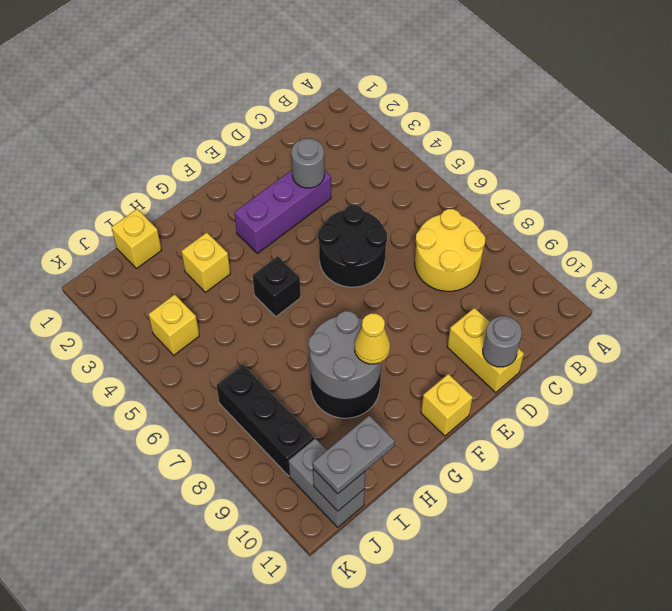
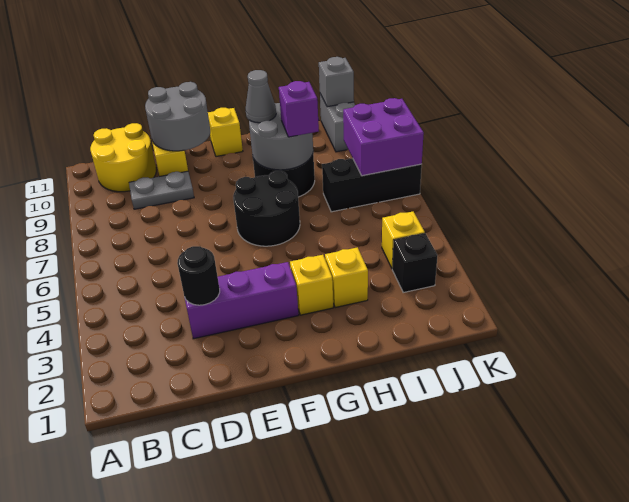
yellow round brick B7:C8 level 1 -> yellow round brick B10:C11 level 1
grey round brick D3 level 2 -> black round brick D3 level 2
black round brick D5:E6 level 1 -> black round brick F6:G7 level 1
grey round brick D11 level 2 -> grey round brick D10:E11 level 2
black brick G5 level 1 -> black brick J3 level 1
yellow cone G9 level 3 -> grey cone G9 level 3
none -> purple brick H8 level 3
yellow brick I1 level 1 -> yellow brick G3 level 1
grey plate I11:J11 level 3 -> grey plate C9:D9 level 1
black brick J7:J9 level 1 -> black brick I7:K7 level 1
none -> purple brick J7:K8 level 2

